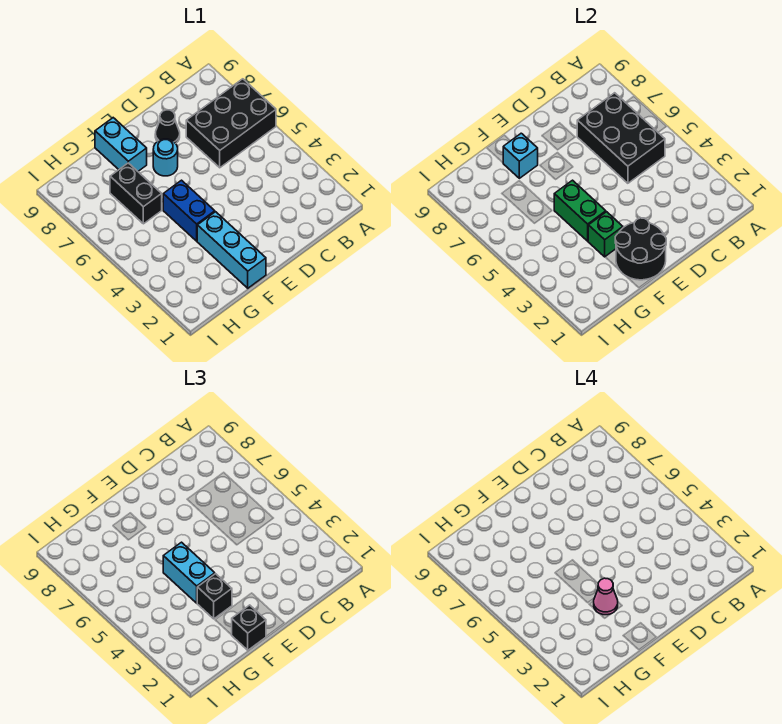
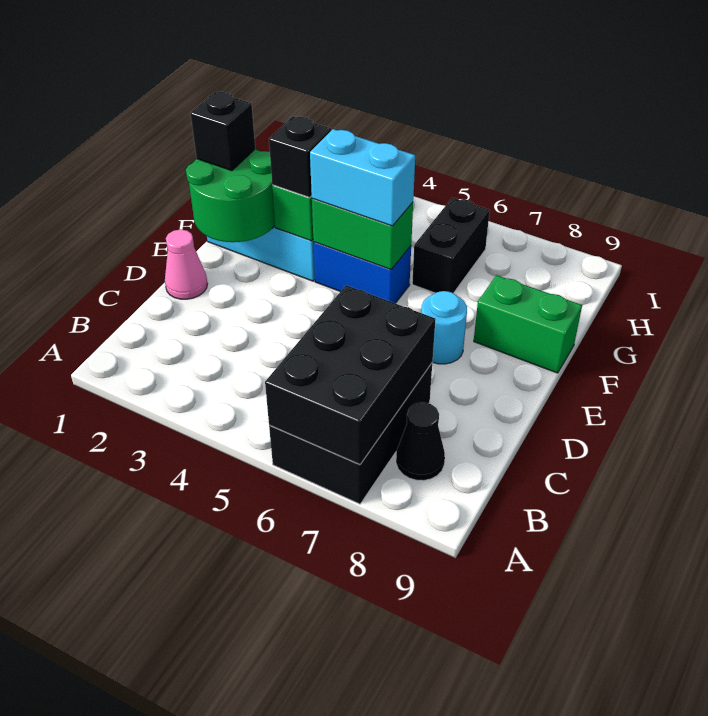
black brick B5:C7 level 2 -> black brick A6:C7 level 2
black cone D8 level 1 -> black cone B8 level 1
black round brick E1:F2 level 2 -> green round brick E1:F2 level 2
pink cone F3 level 4 -> pink cone D1 level 1
cyan brick F8:F9 level 1 -> green brick F8:F9 level 1
cyan brick F8 level 2 -> none
black brick G6:G7 level 1 -> black brick G6:H6 level 1

